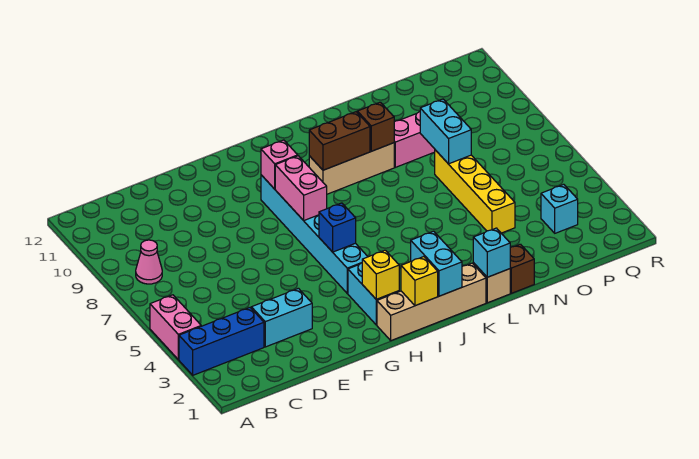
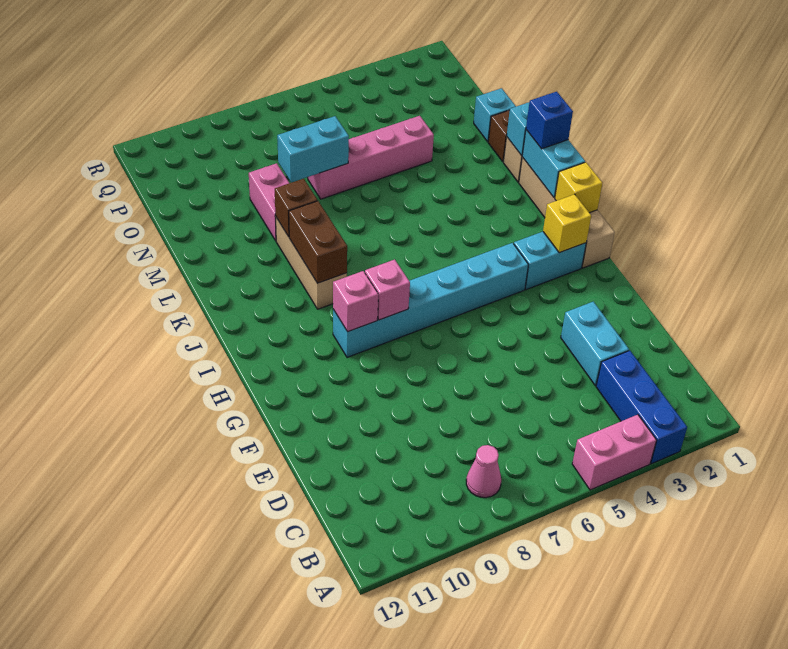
blue brick H5 level 2 -> blue brick K1 level 3
pink brick H7:H8 level 2 -> pink brick H8 level 2
cyan brick J1:J2 level 2 -> cyan brick J1:K1 level 2
yellow brick N4:N7 level 1 -> pink brick N4:N7 level 1
cyan brick P3 level 1 -> cyan brick N1 level 1

